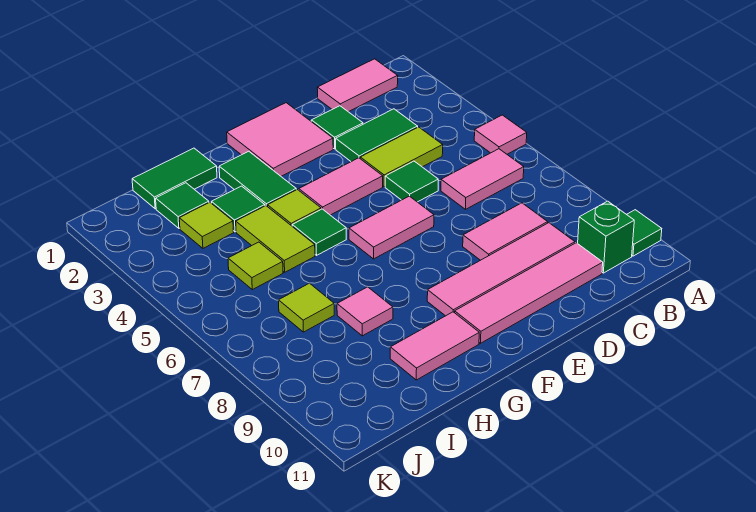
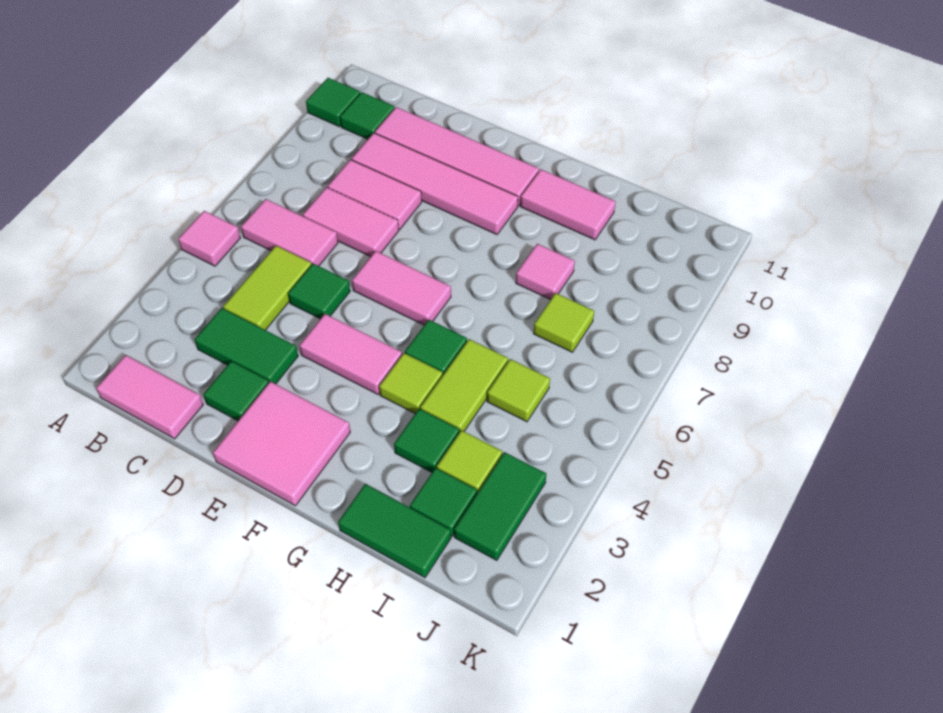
green brick B10 level 1 -> green tile B10 level 1
lime tile C4:D4 level 1 -> lime tile C4:C5 level 1
none -> pink tile C7:D7 level 1
green tile G2:G3 level 1 -> green tile J2:J3 level 1

